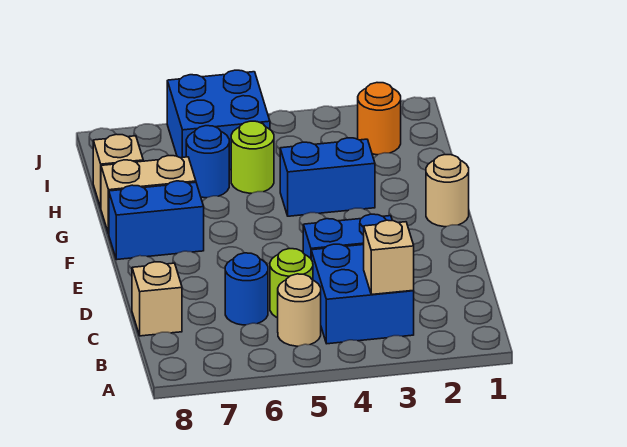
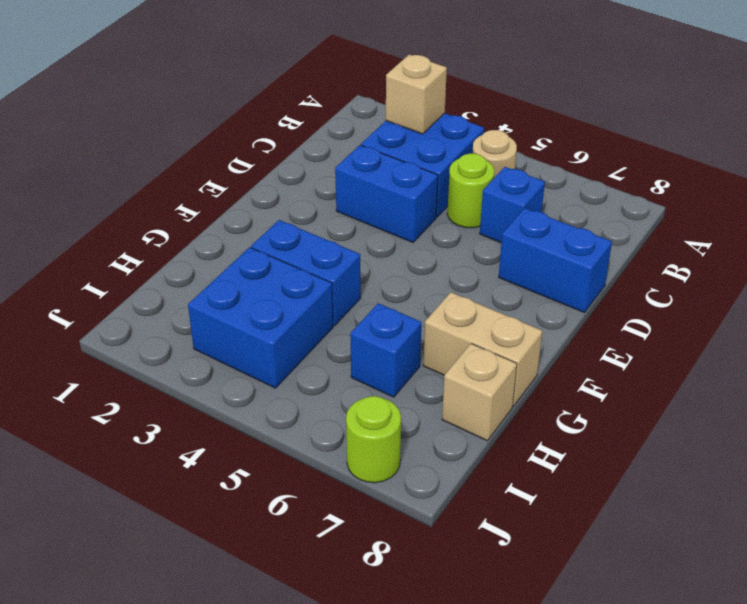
blue round brick C6 level 1 -> blue brick C6 level 1
tan brick C8 level 1 -> none
tan round brick F1 level 1 -> none
blue brick F7:F8 level 1 -> blue brick D7:D8 level 1
lime round brick H5 level 1 -> lime round brick J7 level 1
blue round brick H6 level 1 -> blue brick H6 level 1
orange round brick I2 level 1 -> none
blue brick I5:J6 level 1 -> blue brick H3:I4 level 1

